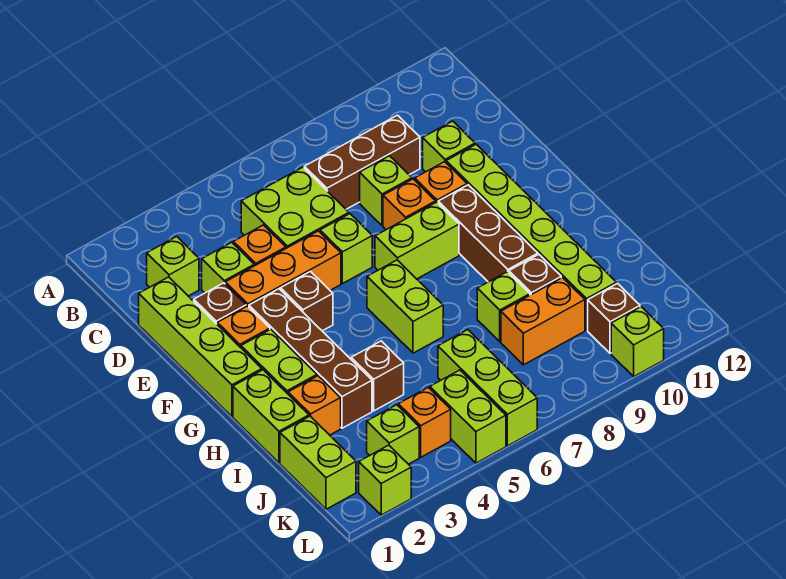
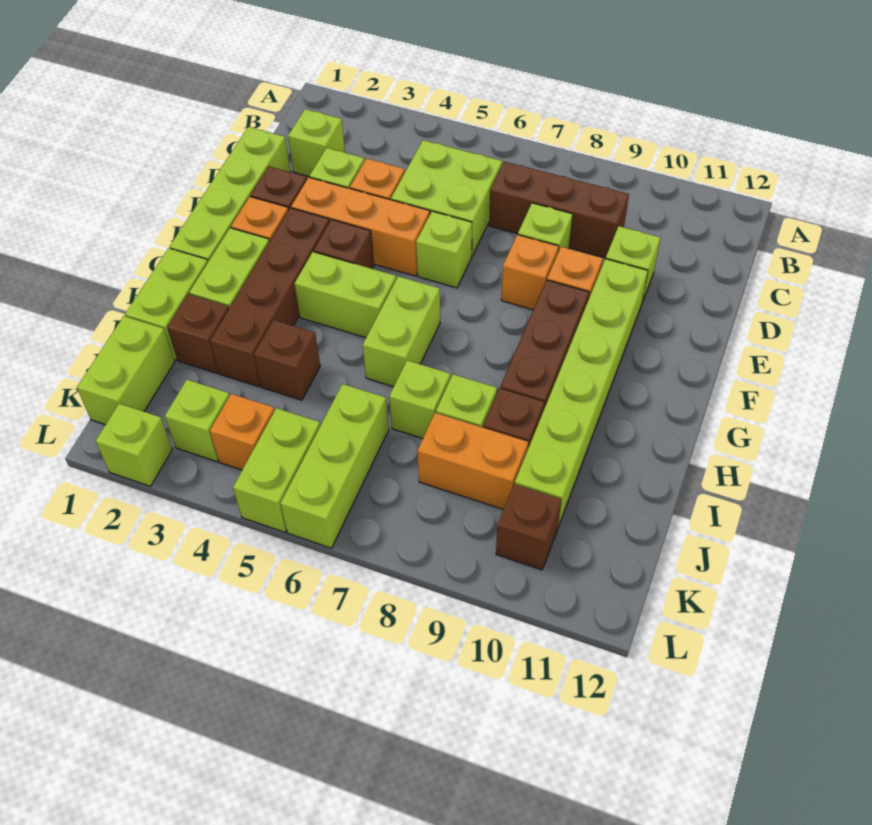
lime brick F7:F8 level 1 -> lime brick G4:G5 level 1
orange brick I2 level 1 -> brown brick I2 level 1
lime brick L10 level 1 -> lime brick I7 level 1

